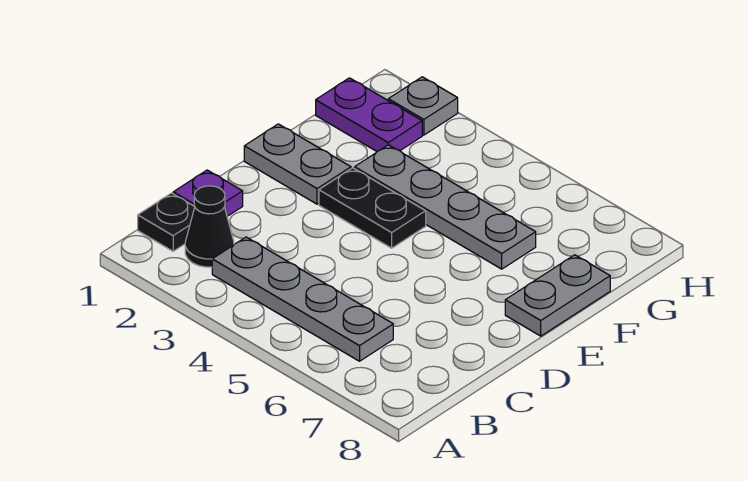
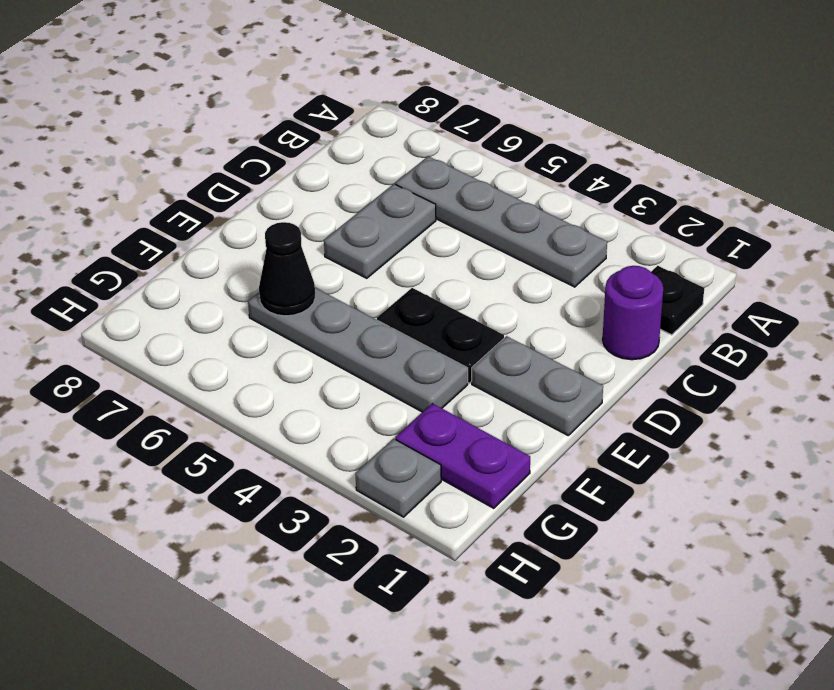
black cone B2 level 1 -> black cone F6 level 2
purple plate C1 level 1 -> purple round brick C1 level 1
grey plate E8:F8 level 1 -> grey plate C6:D6 level 1

